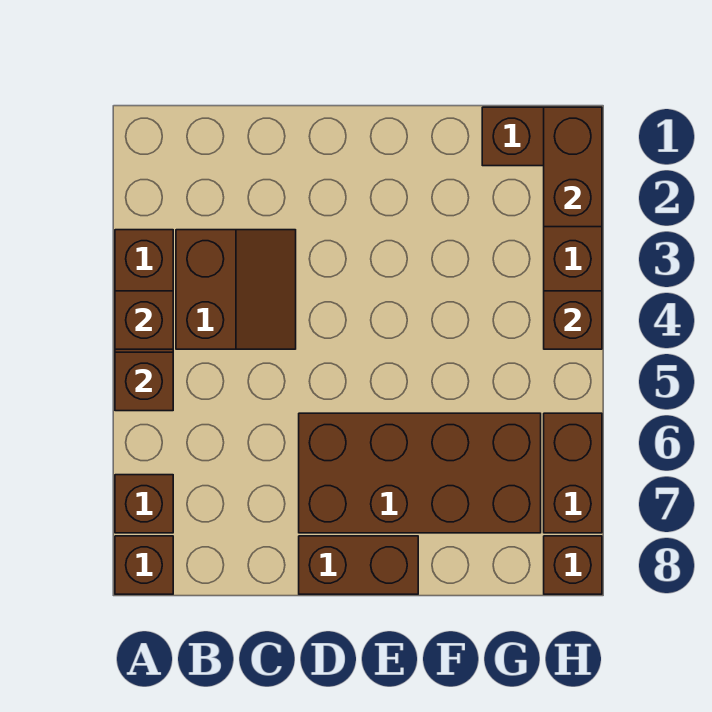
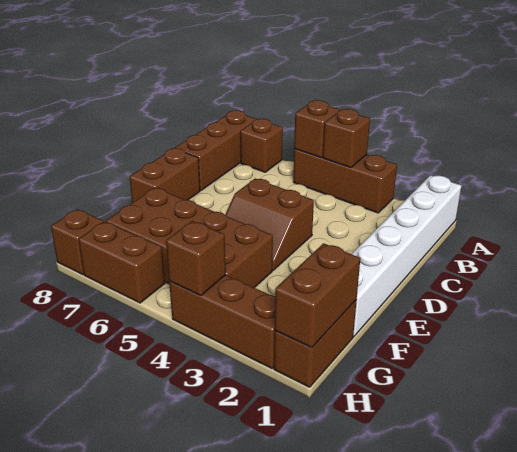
none -> white brick A1:F1 level 1
brown brick A8 level 1 -> brown brick A8:C8 level 1
brown slope B3:C4 level 1 top B -> brown slope D4:E5 level 1 top D
brown brick D6:G7 level 1 -> brown brick F4:G7 level 1
brown brick H1:H2 level 2 -> brown brick G1:H1 level 2

